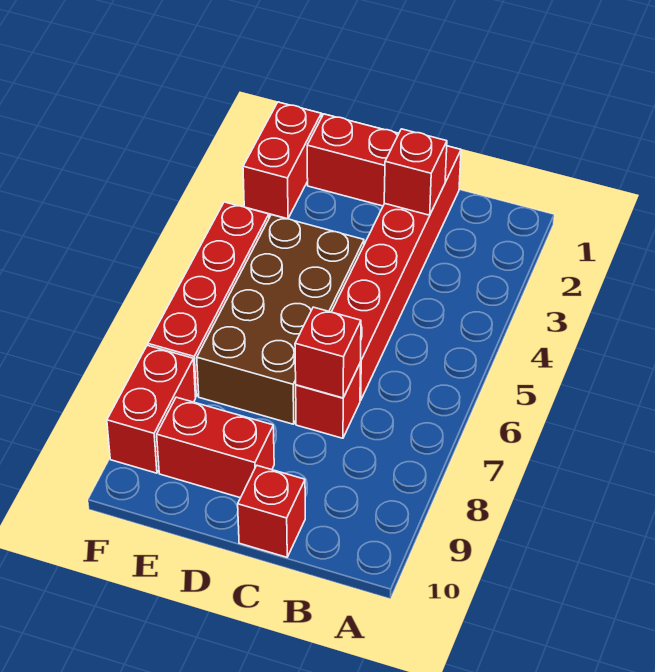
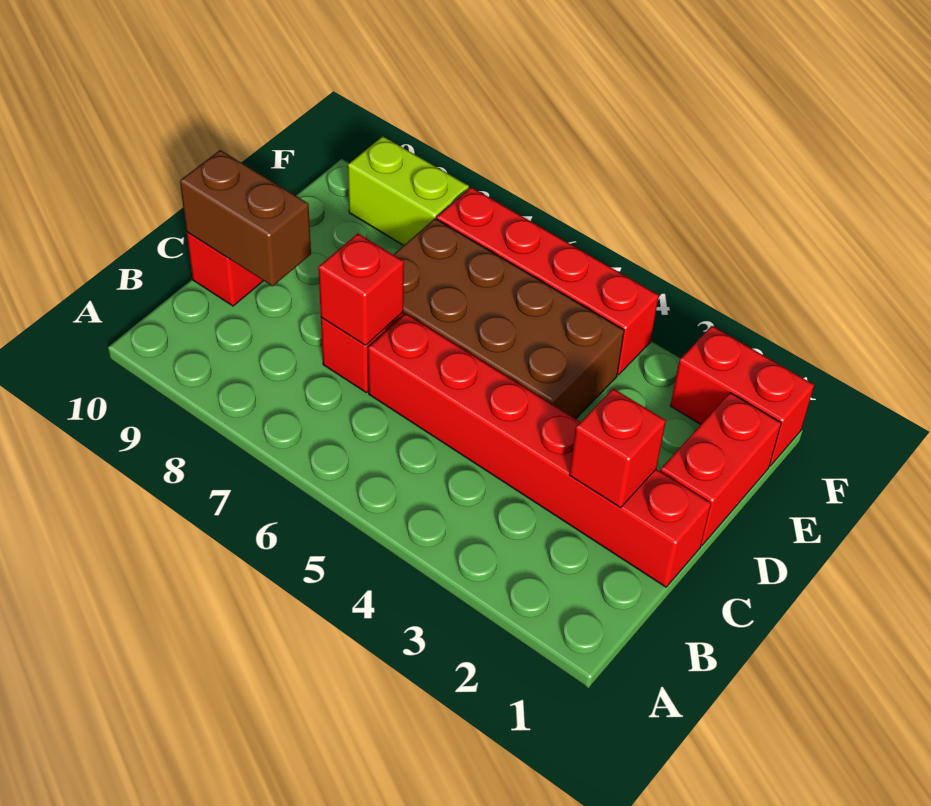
none -> brown brick C9:C10 level 2
red brick D9:E9 level 1 -> none
red brick F8:F9 level 1 -> lime brick F8:F9 level 1

